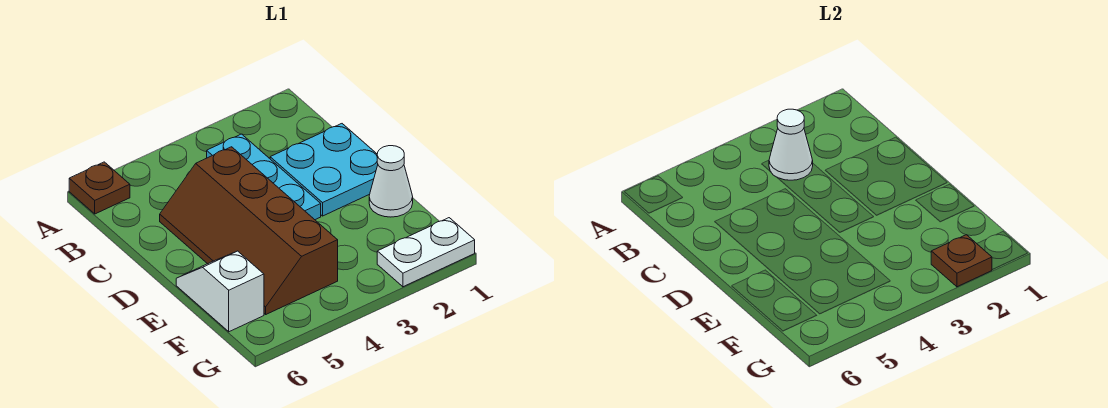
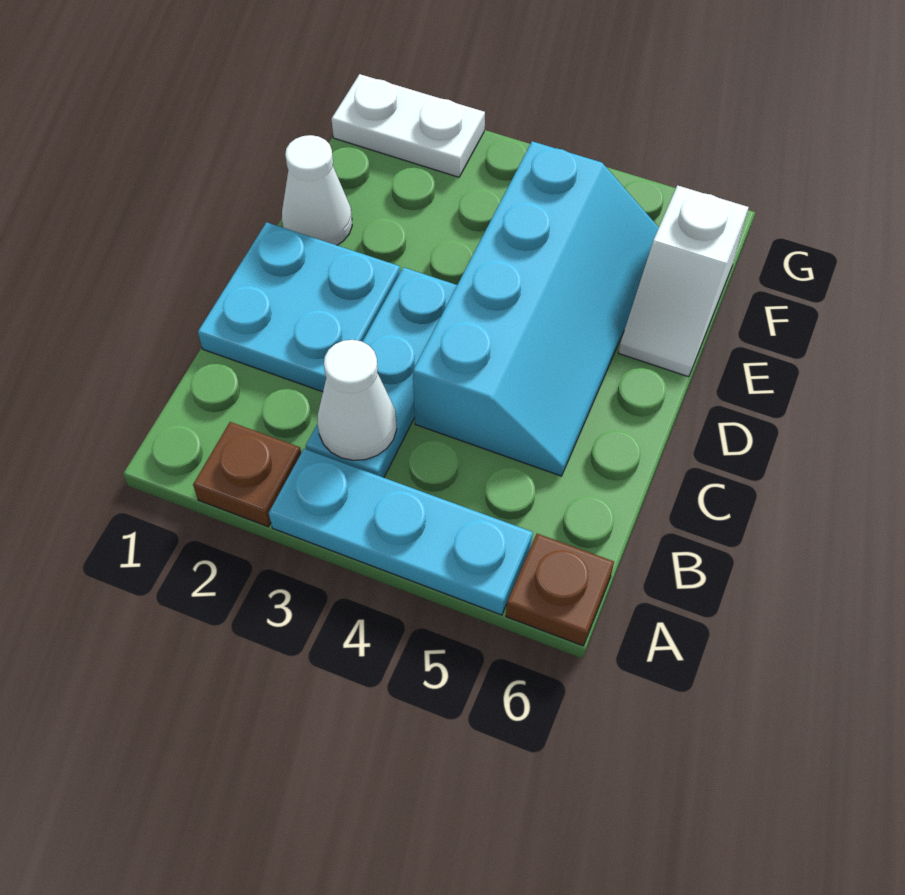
none -> cyan plate A3:A5 level 1
brown slope C4:F5 level 1 top 4 -> cyan slope C4:F5 level 1 top 4
brown plate G2 level 2 -> brown plate A2 level 1

